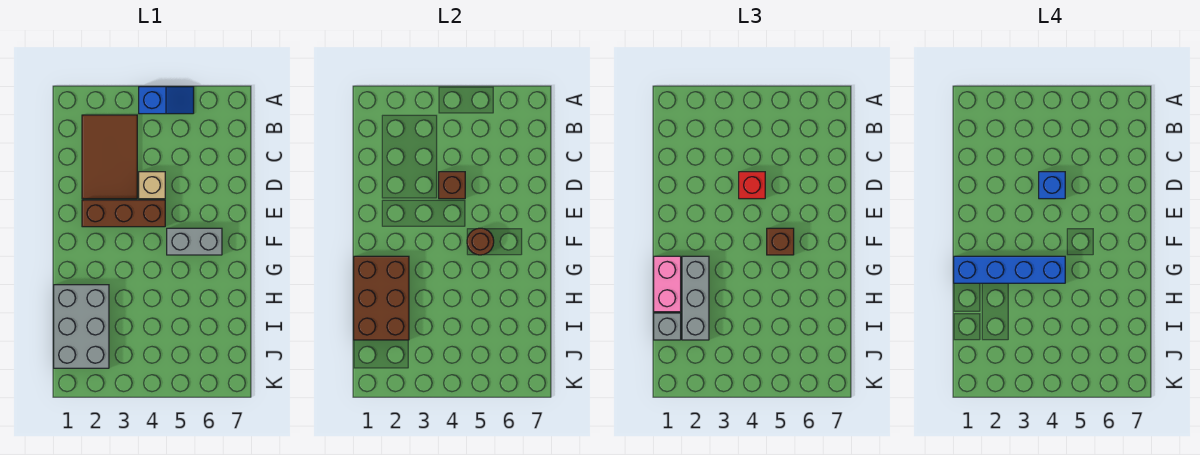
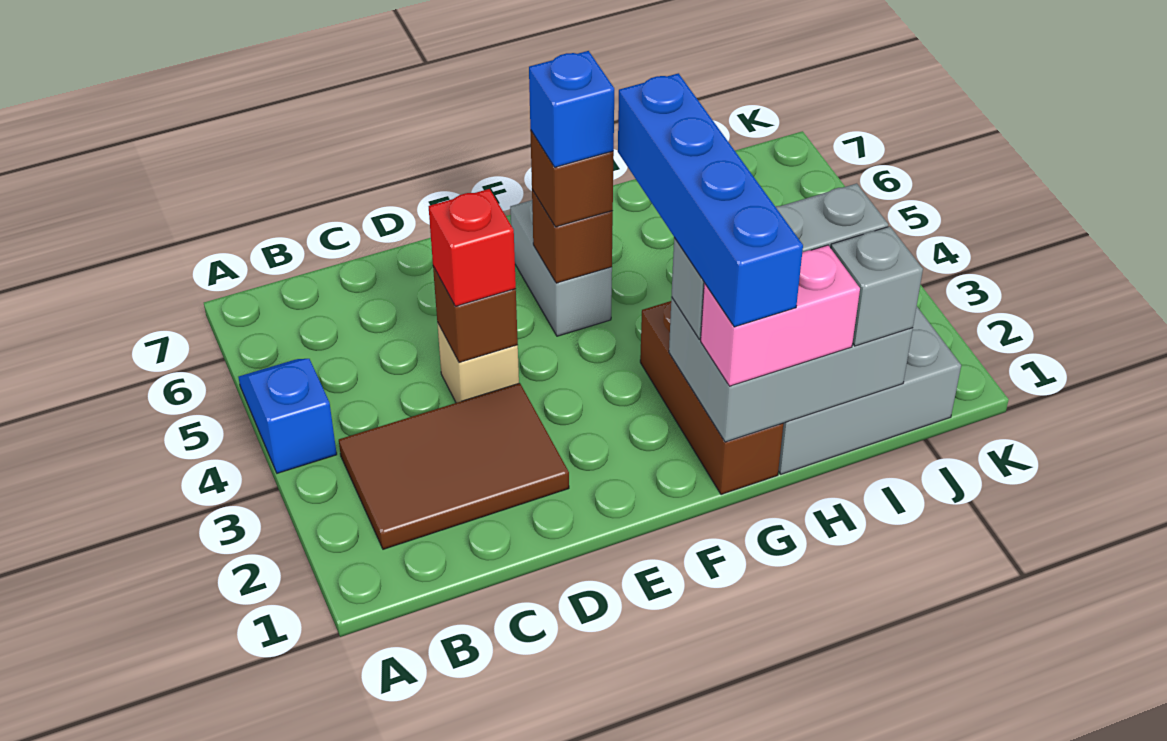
blue brick D4 level 4 -> blue brick F5 level 4
brown brick E2:E4 level 1 -> brown brick G1:G3 level 1
brown round brick F5 level 2 -> brown brick F5 level 2
brown brick G1:I2 level 2 -> grey brick G1:I2 level 2

